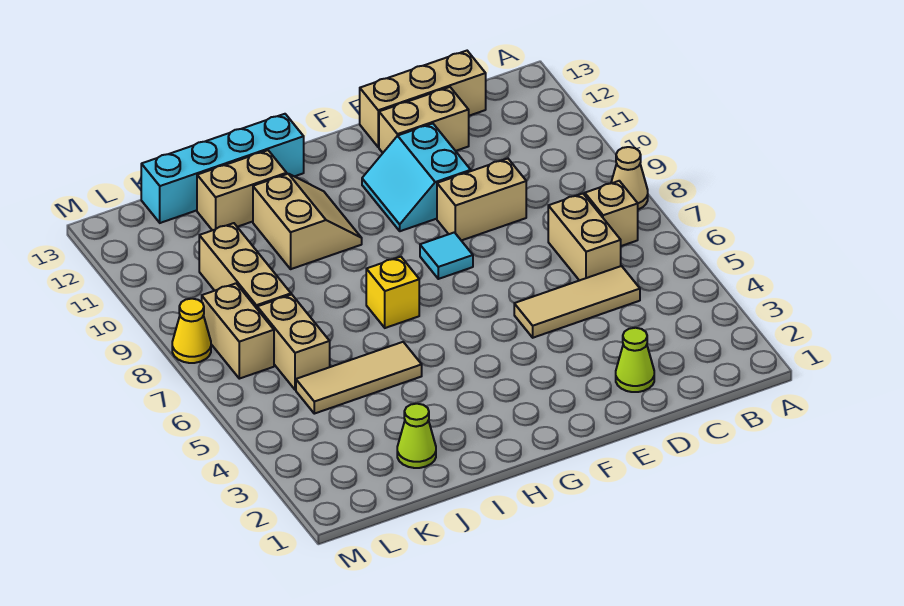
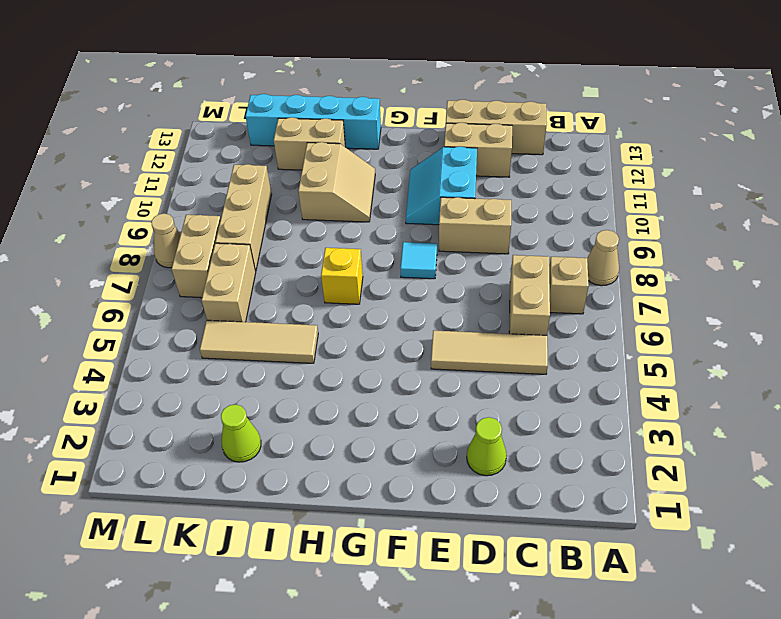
yellow cone M8 level 1 -> tan cone M8 level 1

